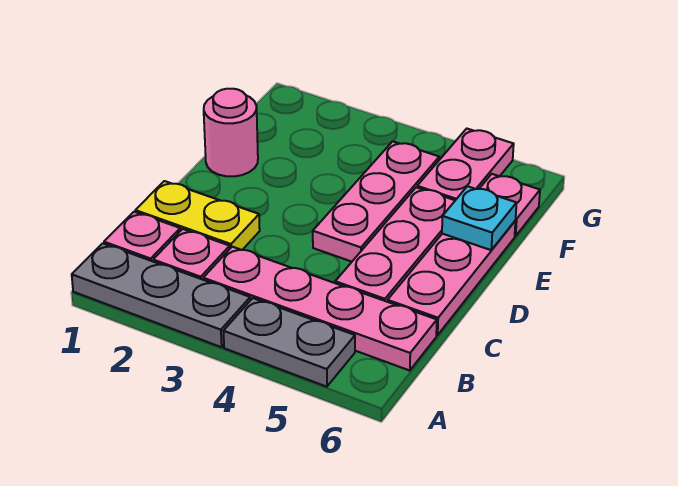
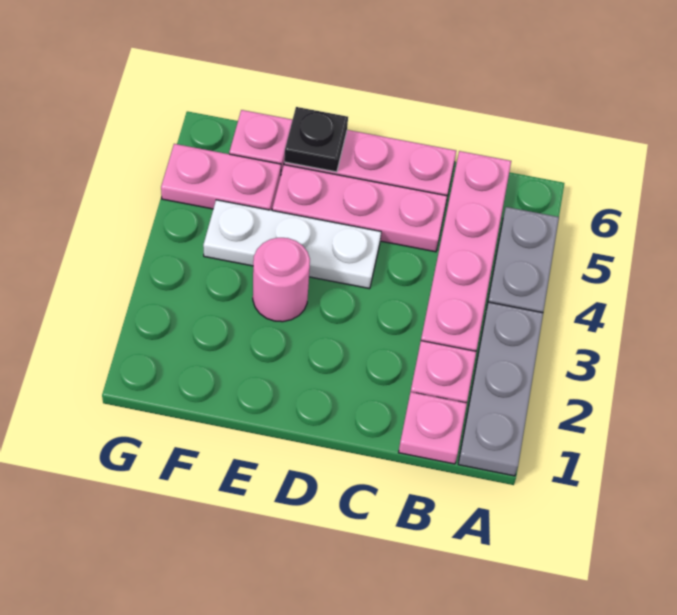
yellow plate C1:C2 level 1 -> none
pink plate D4:F4 level 1 -> white plate D4:F4 level 1
pink round brick E1 level 1 -> pink round brick E3 level 1
cyan plate E6 level 2 -> black plate E6 level 2

